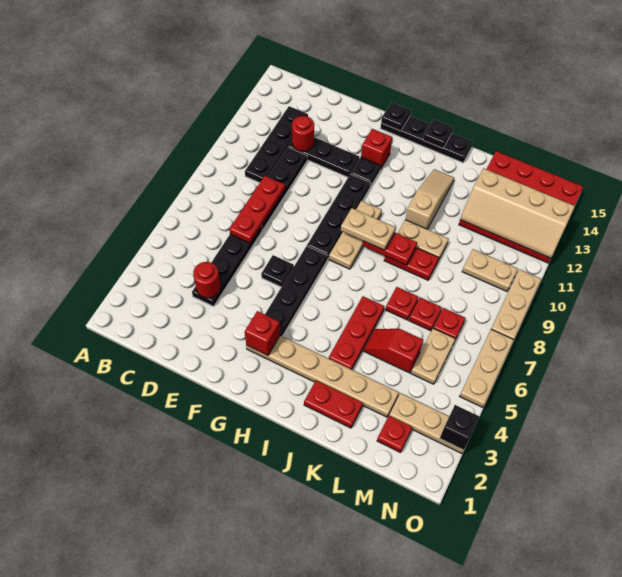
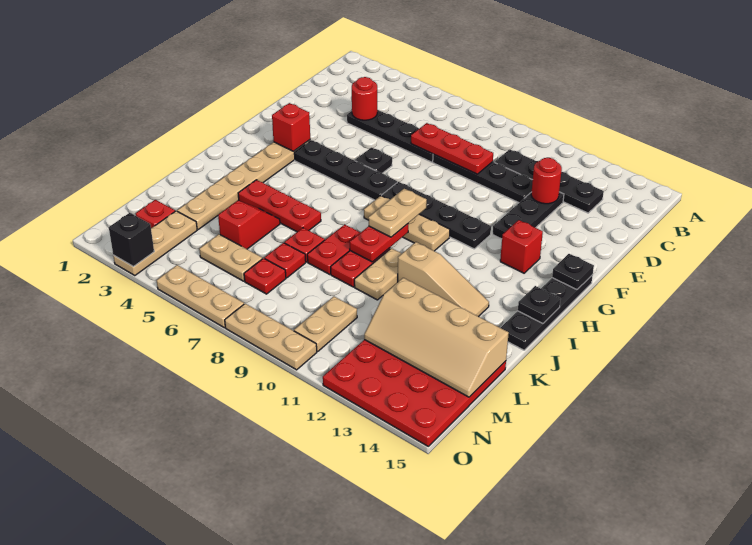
black plate G12 level 1 -> none
red plate J2:K2 level 1 -> red plate J8:K8 level 1
tan slope L12:O13 level 2 top 13 -> tan slope L12:M15 level 2 top L

